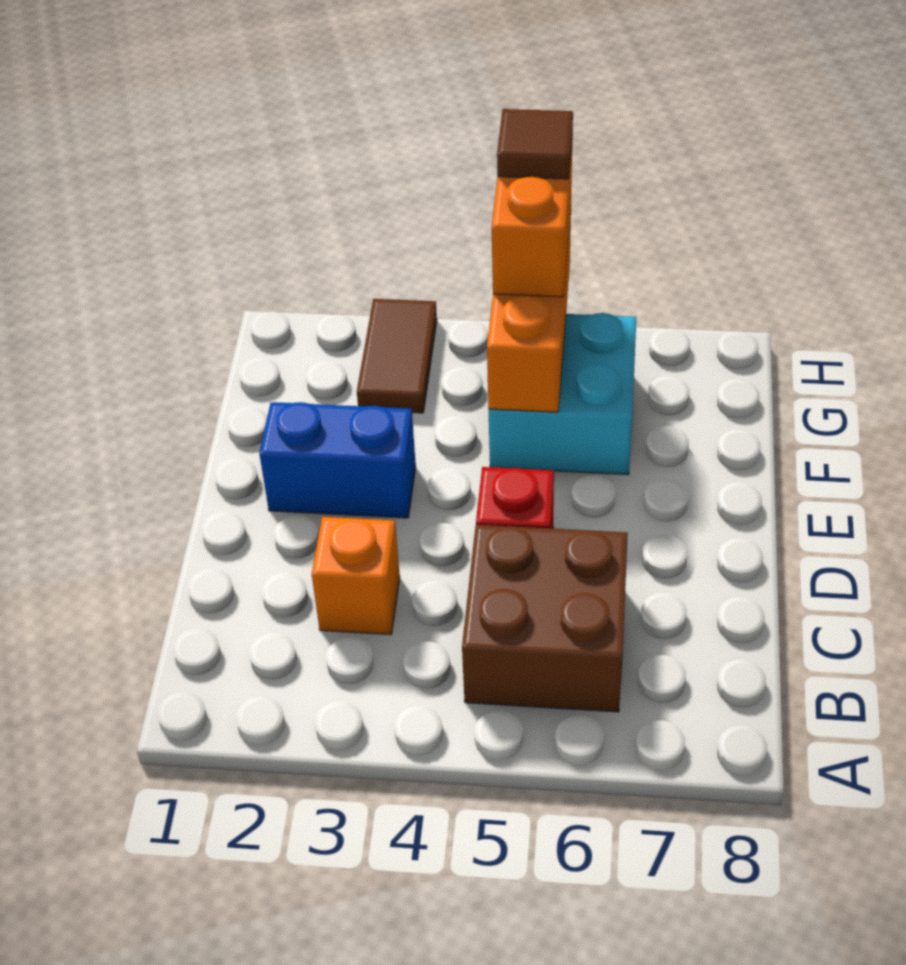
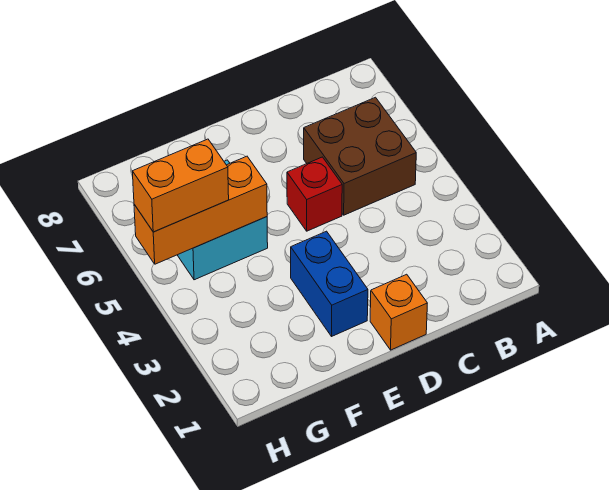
orange brick C3 level 1 -> orange brick D1 level 1
brown tile G3:H3 level 1 -> none
brown tile H5 level 4 -> none

